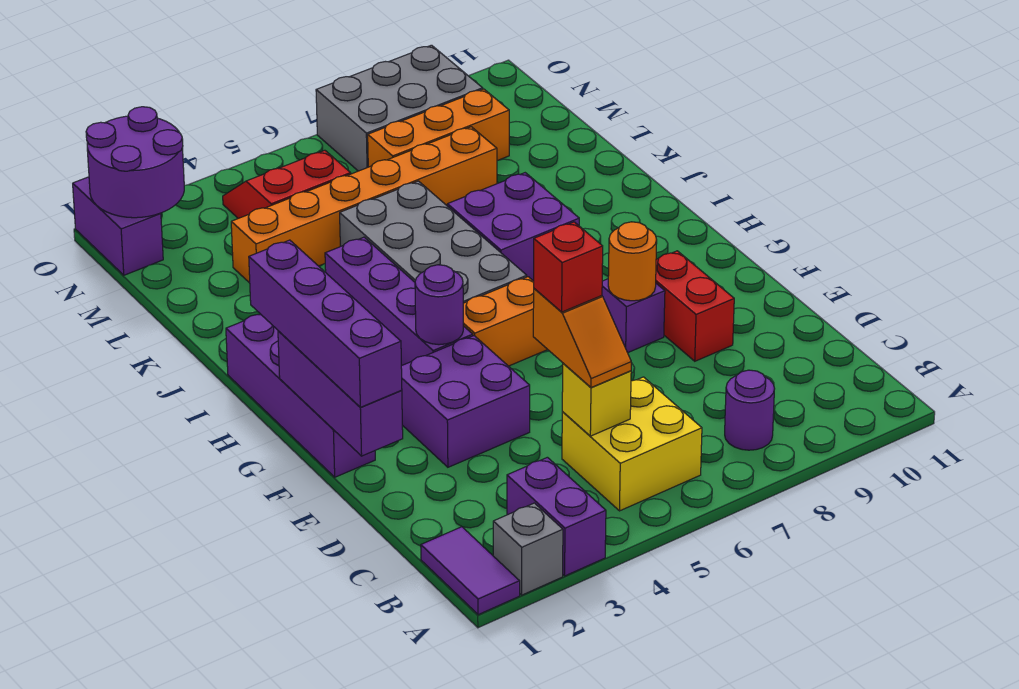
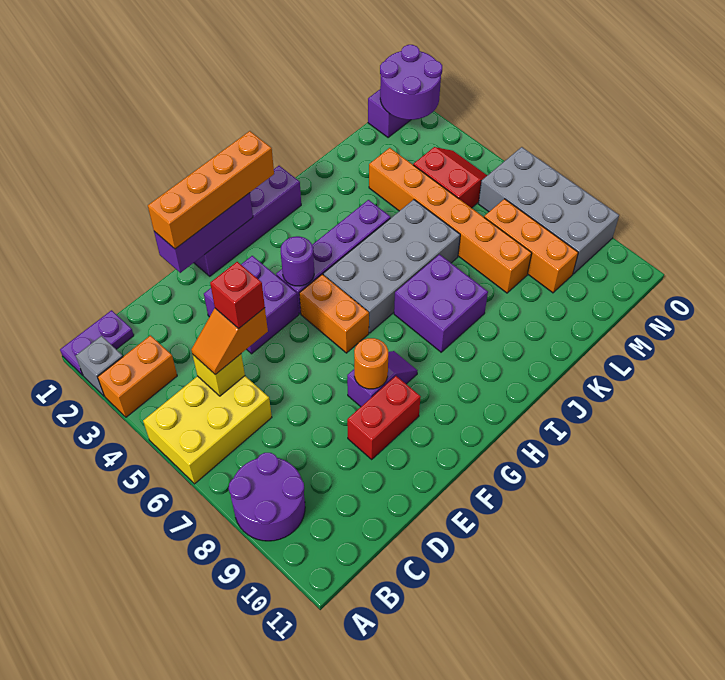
purple tile A1:B1 level 1 -> purple plate A1:B1 level 1
purple brick A3:B3 level 1 -> orange brick A3:B3 level 1
yellow brick B5:C6 level 1 -> yellow brick A5:C6 level 1
purple round brick B8 level 1 -> purple round brick A8:B9 level 1
purple brick E1:H1 level 3 -> orange brick E1:H1 level 3
grey brick N7:O9 level 1 -> grey brick N6:O9 level 1

